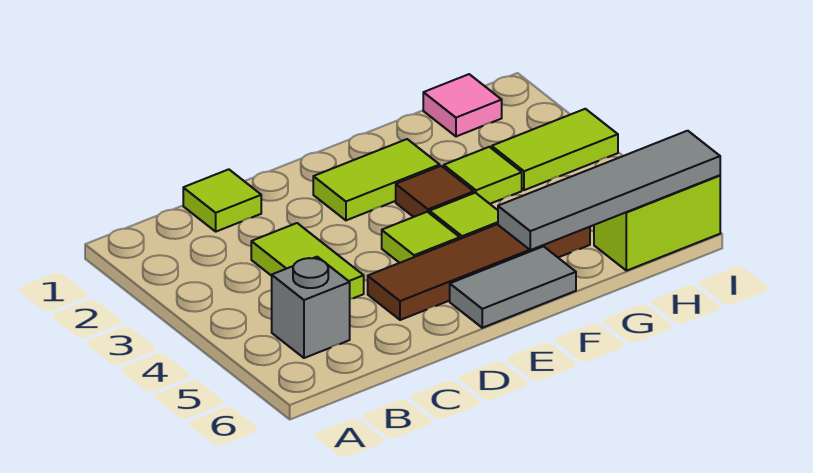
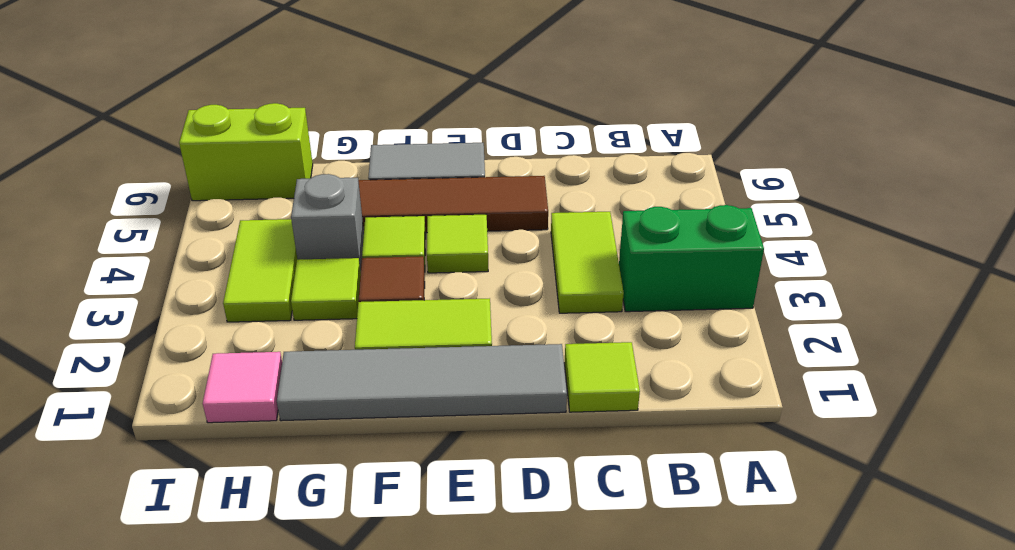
none -> green brick A3:B3 level 1
grey brick B5 level 1 -> grey brick G4 level 1
grey tile F6:I6 level 2 -> grey tile D1:G1 level 1
lime tile H3:I3 level 1 -> lime tile H3:H4 level 1

